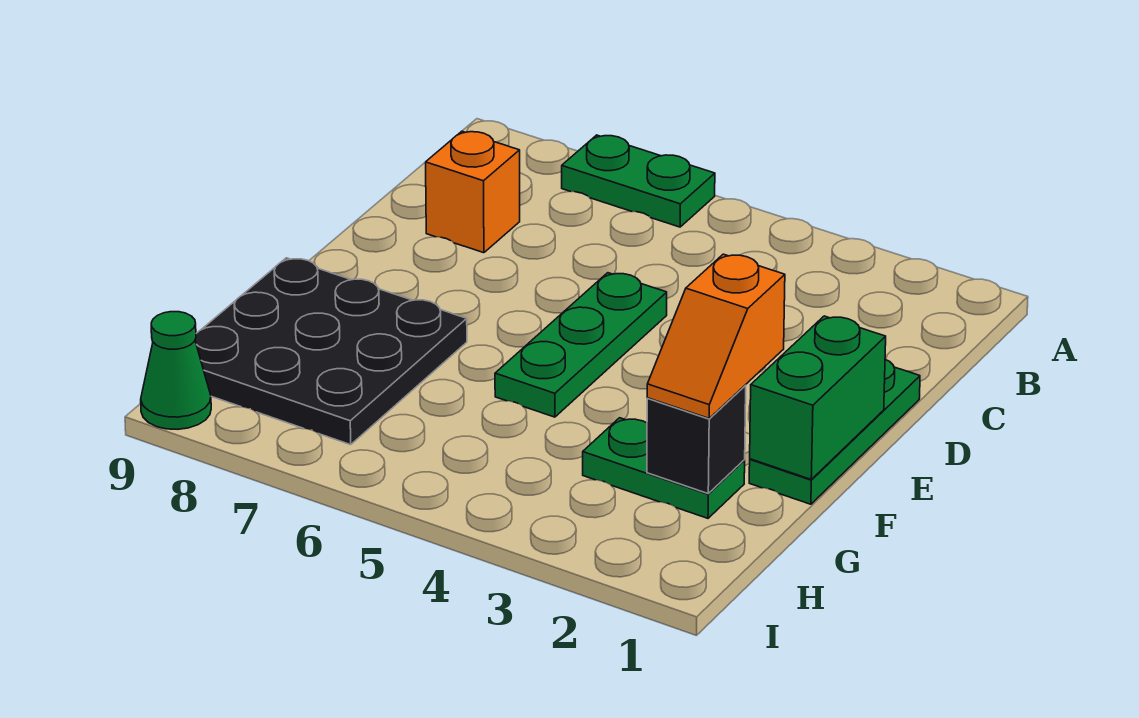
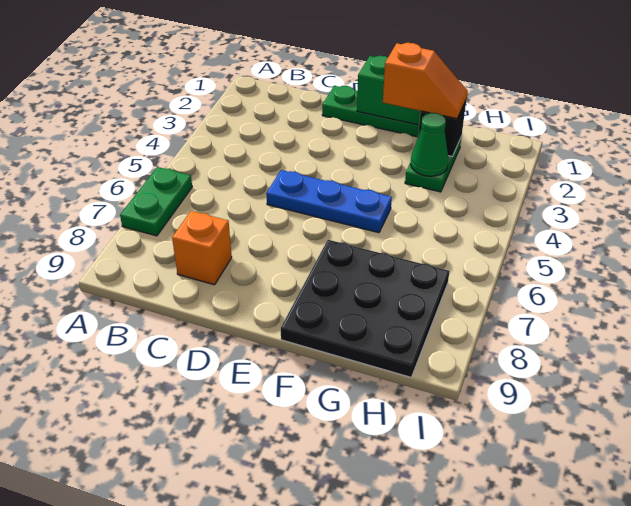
green plate D5:F5 level 1 -> blue plate D5:F5 level 1
green cone I9 level 1 -> green cone G3 level 2

